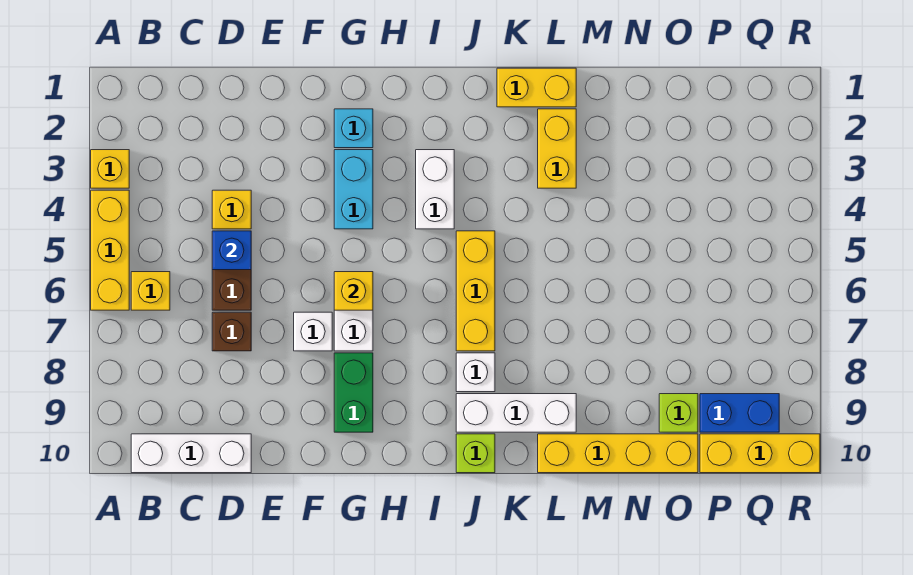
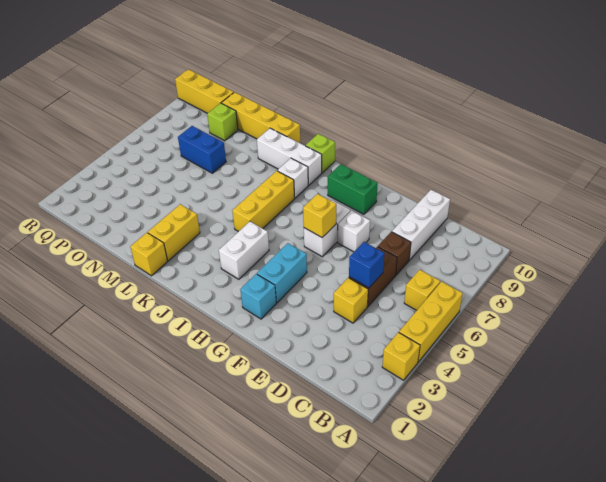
white brick B10:D10 level 1 -> white brick D8:D10 level 1
green brick G8:G9 level 1 -> green brick G9:H9 level 1
yellow brick K1:L1 level 1 -> yellow brick L1 level 1
blue brick P9:Q9 level 1 -> blue brick N7:O7 level 1

